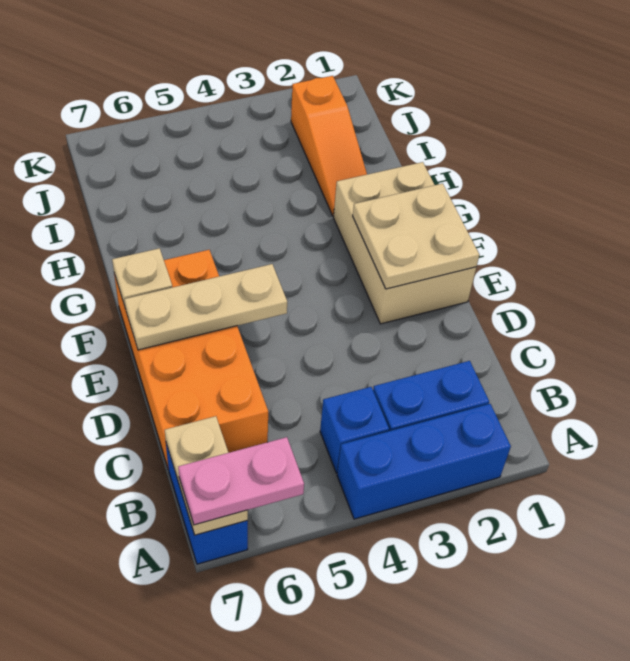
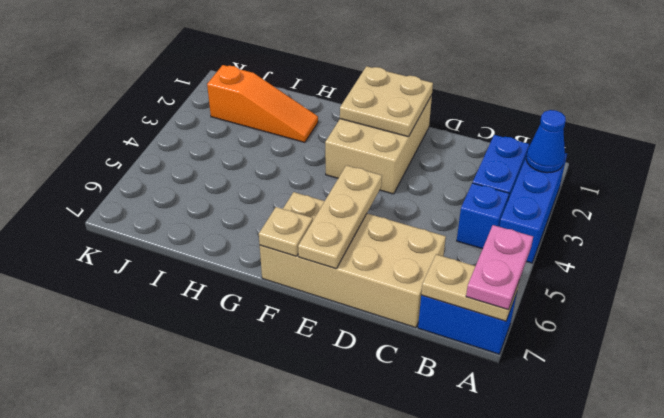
none -> blue cone A2 level 2
orange brick C6:F7 level 1 -> tan brick C6:F7 level 1
tan brick E1:G2 level 1 -> tan brick E1:F3 level 1

